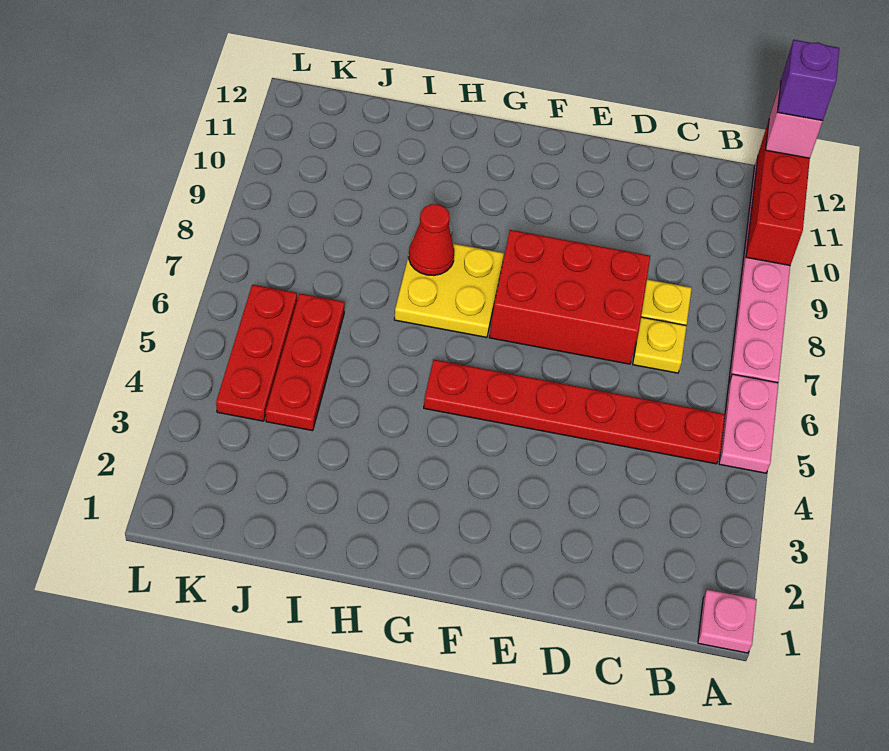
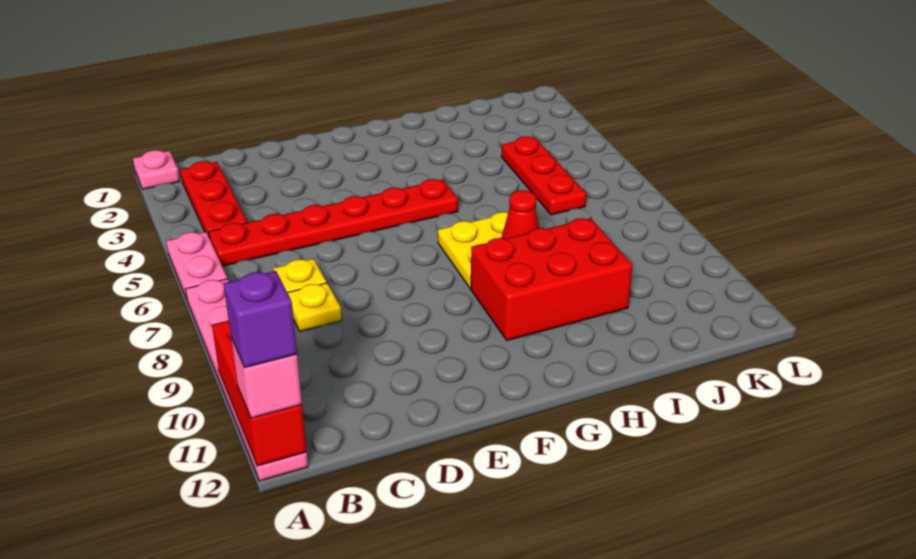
red brick D7:F8 level 1 -> red brick G9:I10 level 1
red plate K4:K6 level 1 -> red plate B2:B4 level 1

